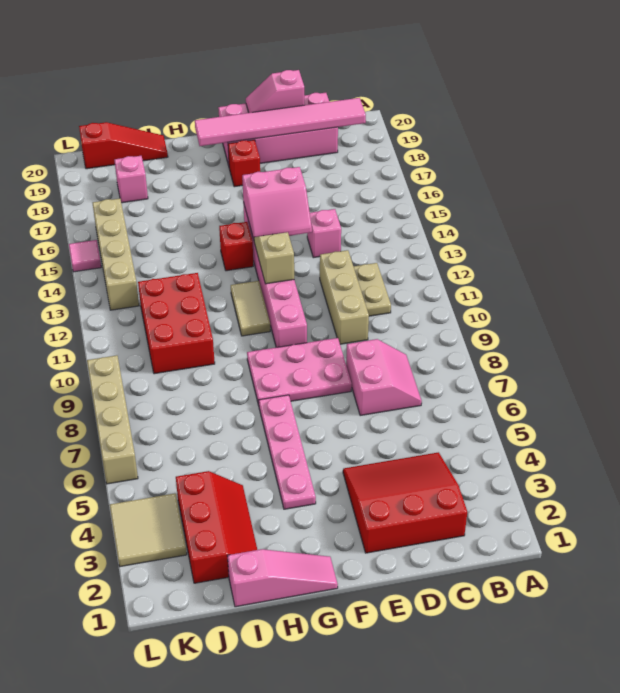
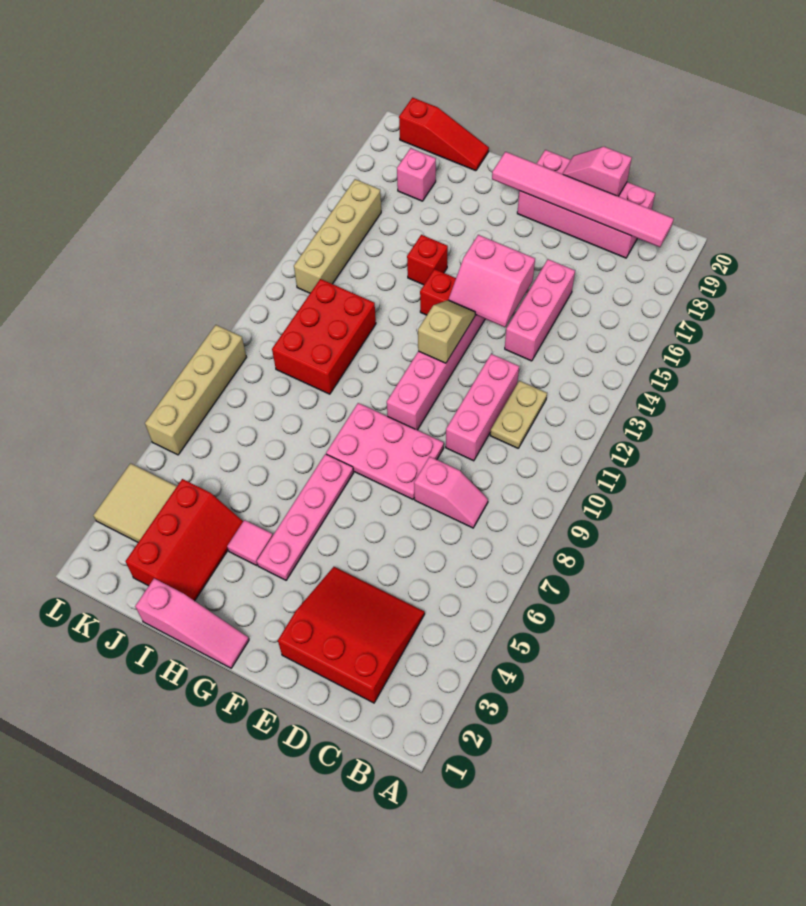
pink slope C7:D8 level 1 top D -> pink slope C8:D8 level 1 top D
tan brick D10:D12 level 1 -> pink brick D10:D12 level 1
pink brick D14 level 1 -> pink brick D14:D16 level 1
red brick F18 level 1 -> red brick H15 level 1
tan tile G11:G12 level 1 -> none
pink tile L15 level 1 -> pink tile H4 level 1

